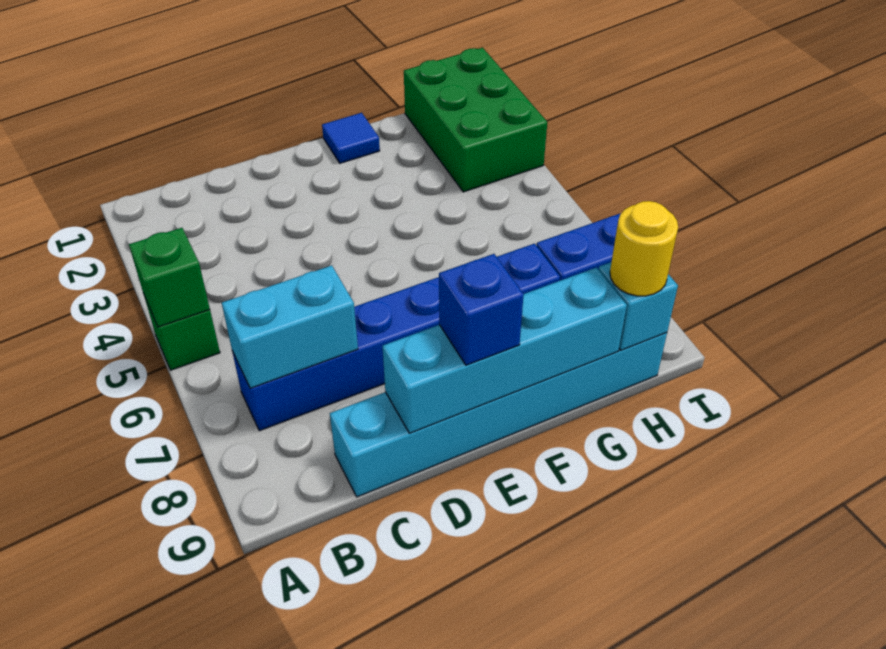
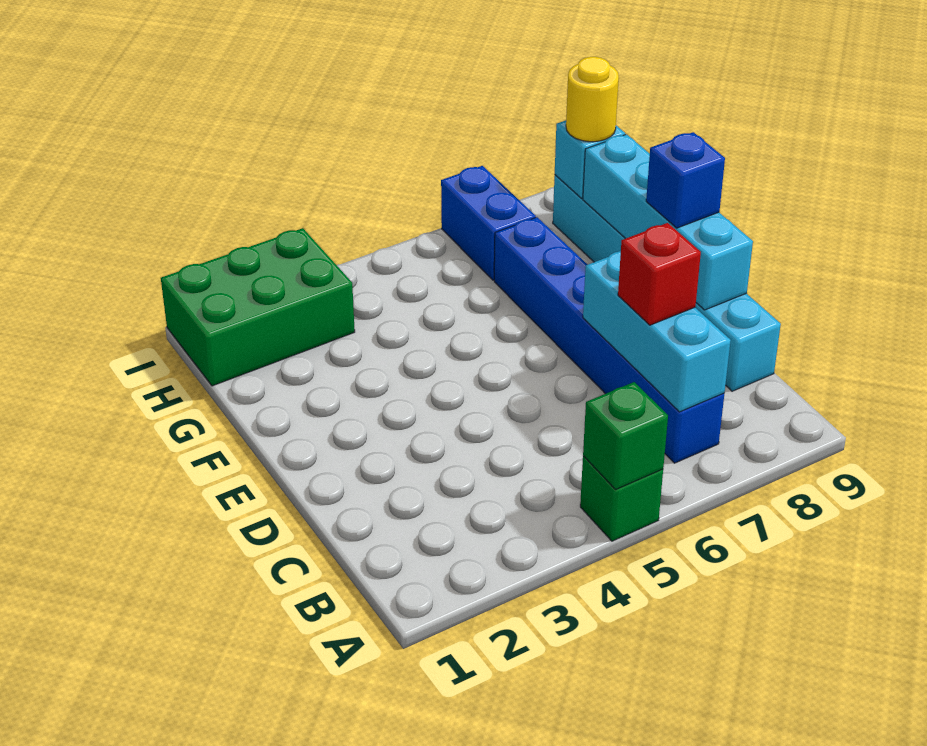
cyan brick B7:C7 level 2 -> cyan brick B7:D7 level 2
none -> red brick C7 level 3
blue tile F1 level 1 -> none

